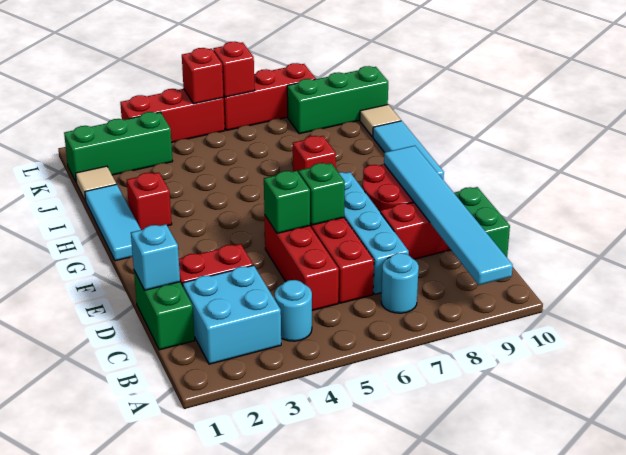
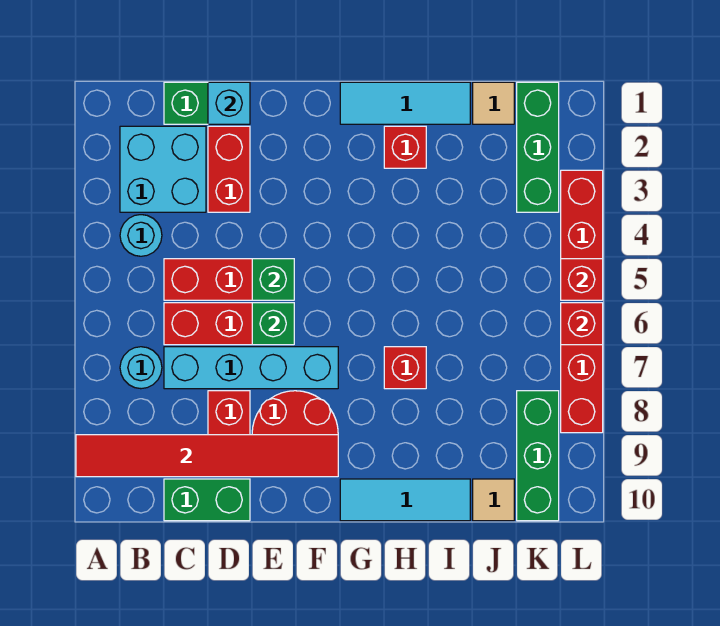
cyan tile A9:F9 level 2 -> red tile A9:F9 level 2

